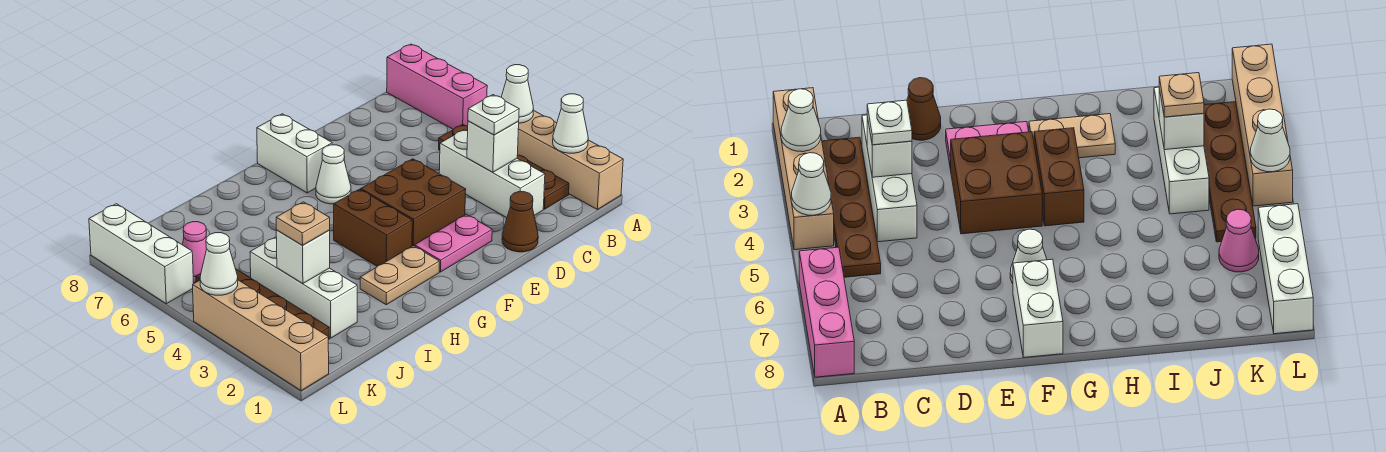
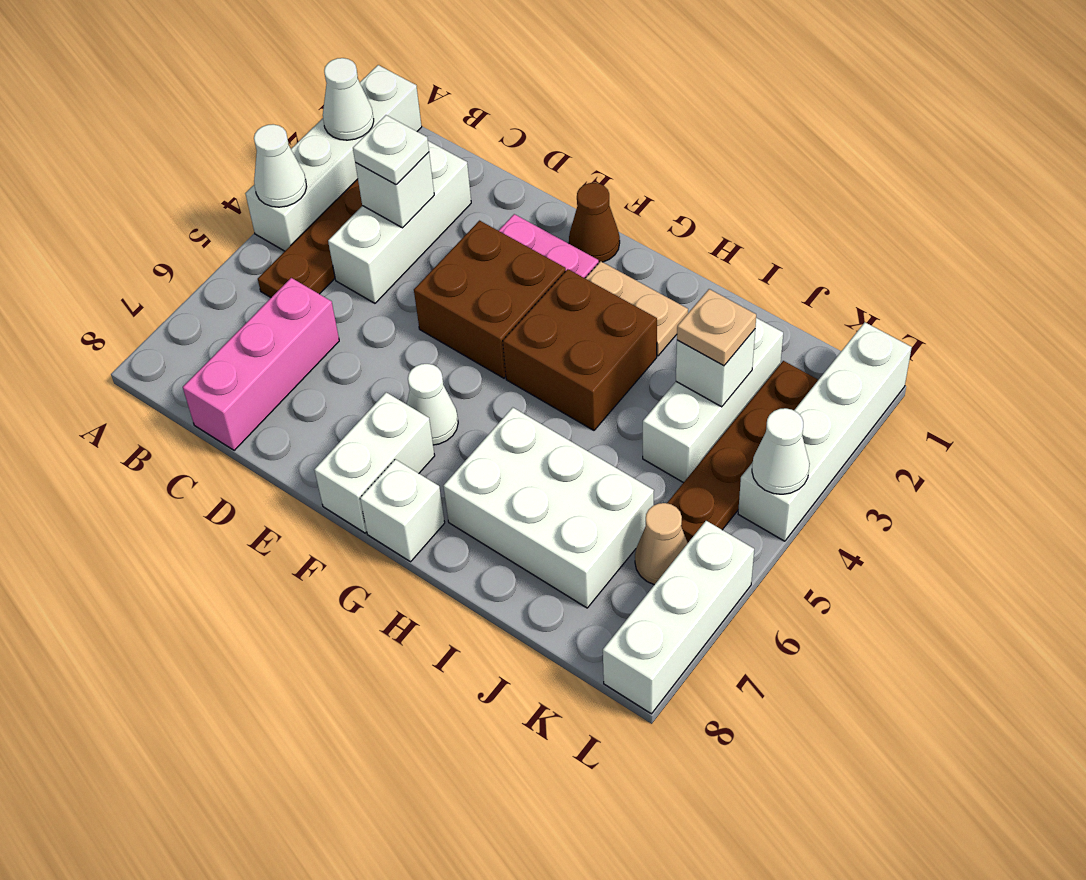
tan brick A1:A4 level 1 -> white brick A1:A4 level 1
pink brick A6:A8 level 1 -> pink brick C6:C8 level 1
brown cone D1 level 1 -> brown cone F1 level 1
brown brick G3:G4 level 1 -> brown brick G3:H4 level 1
none -> white brick G8 level 1
none -> white brick H6:J7 level 1
pink cone K6 level 1 -> tan cone K6 level 1
tan brick L1:L4 level 1 -> white brick L1:L4 level 1

